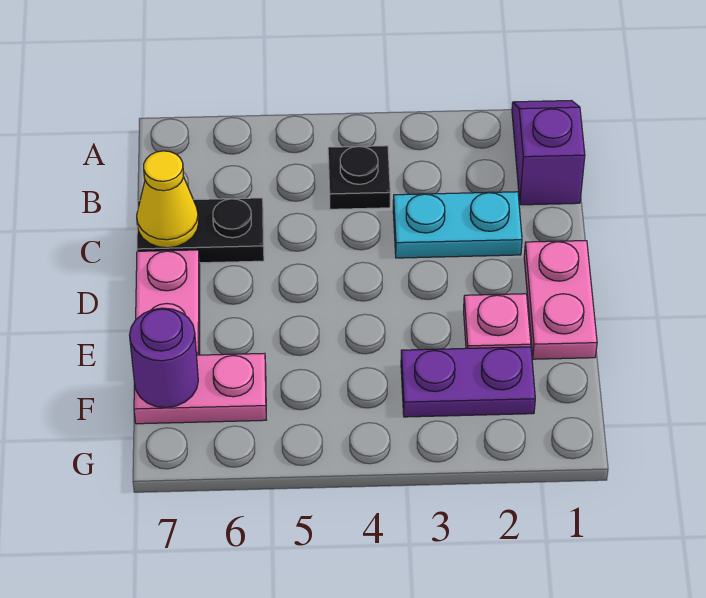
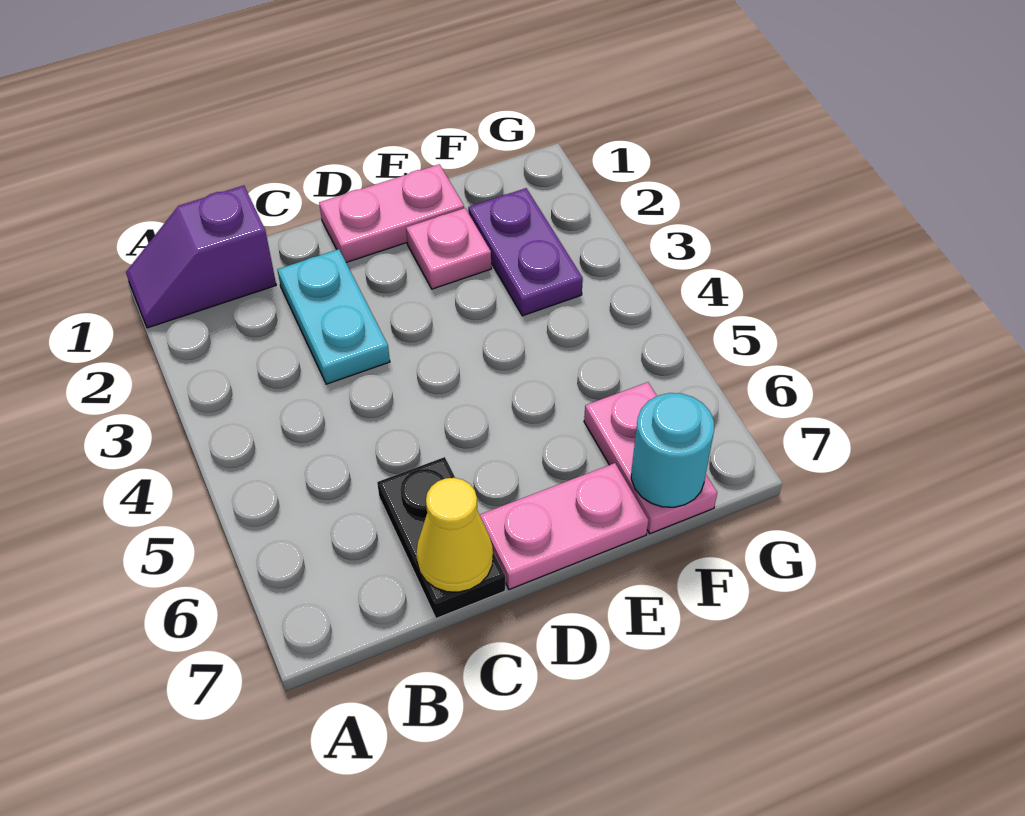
black plate B4 level 1 -> none
purple round brick F7 level 2 -> cyan round brick F7 level 2

